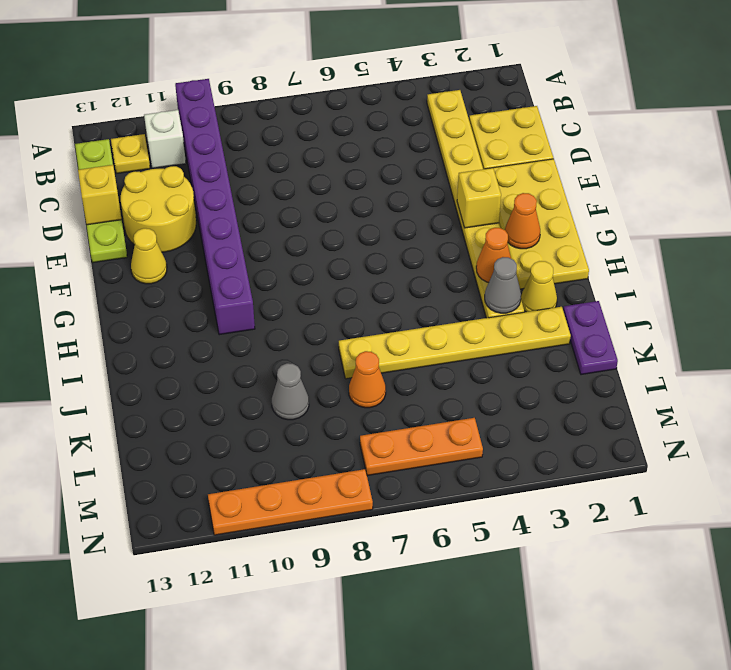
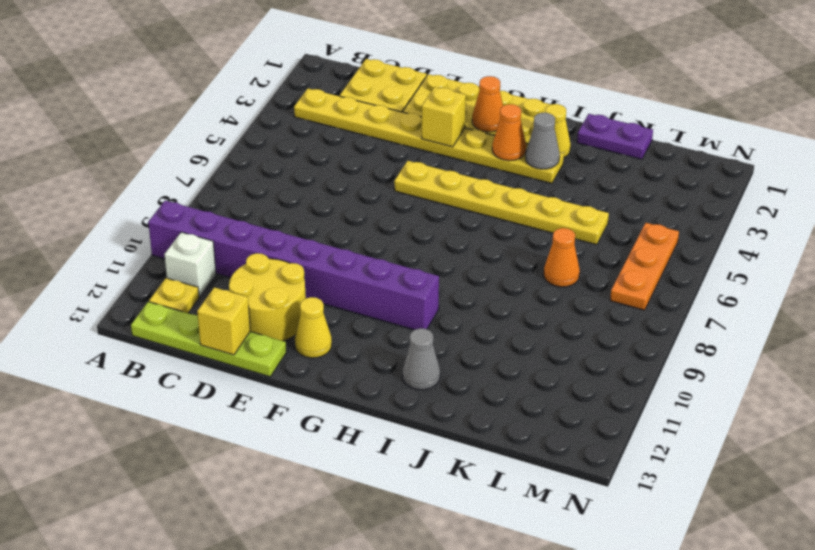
yellow plate J2:J7 level 1 -> yellow plate F5:K5 level 1
grey cone K9 level 1 -> grey cone I12 level 1
orange plate N8:N11 level 1 -> none

